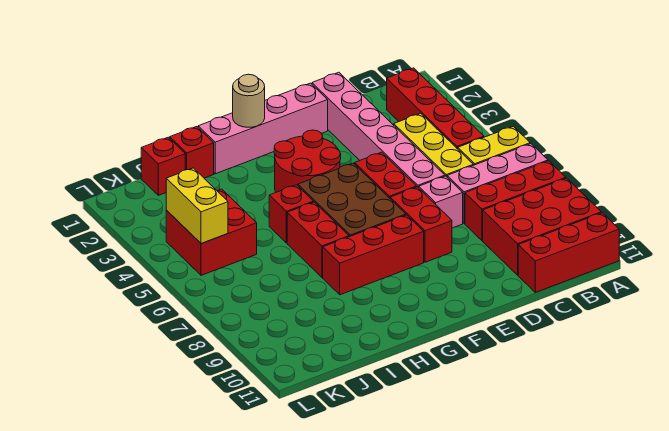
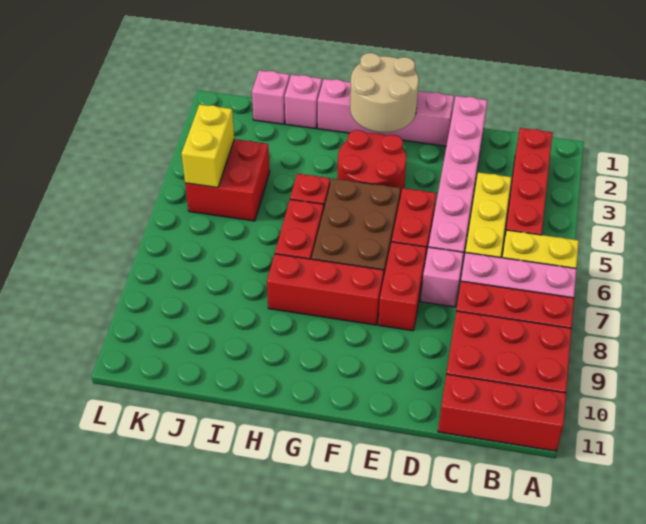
tan round brick G1 level 2 -> tan round brick F1:G2 level 2
red brick I1 level 1 -> pink brick I1 level 1
red brick J1 level 1 -> pink brick J1 level 1

